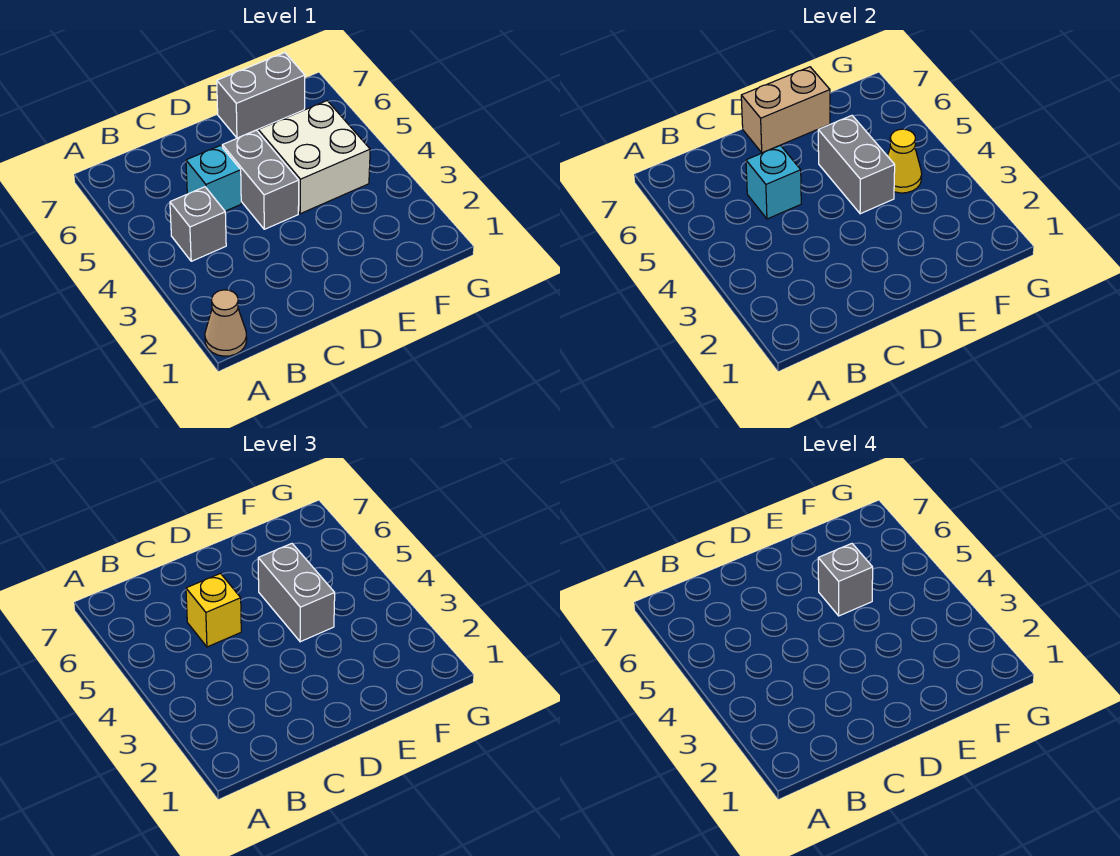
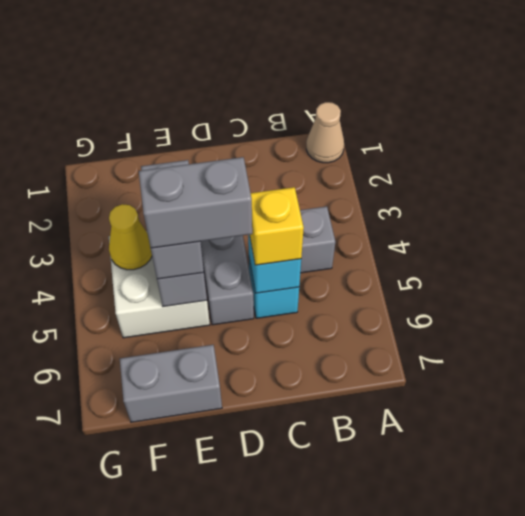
tan brick D7:E7 level 2 -> none
grey brick E5 level 4 -> grey brick D5:E5 level 4

